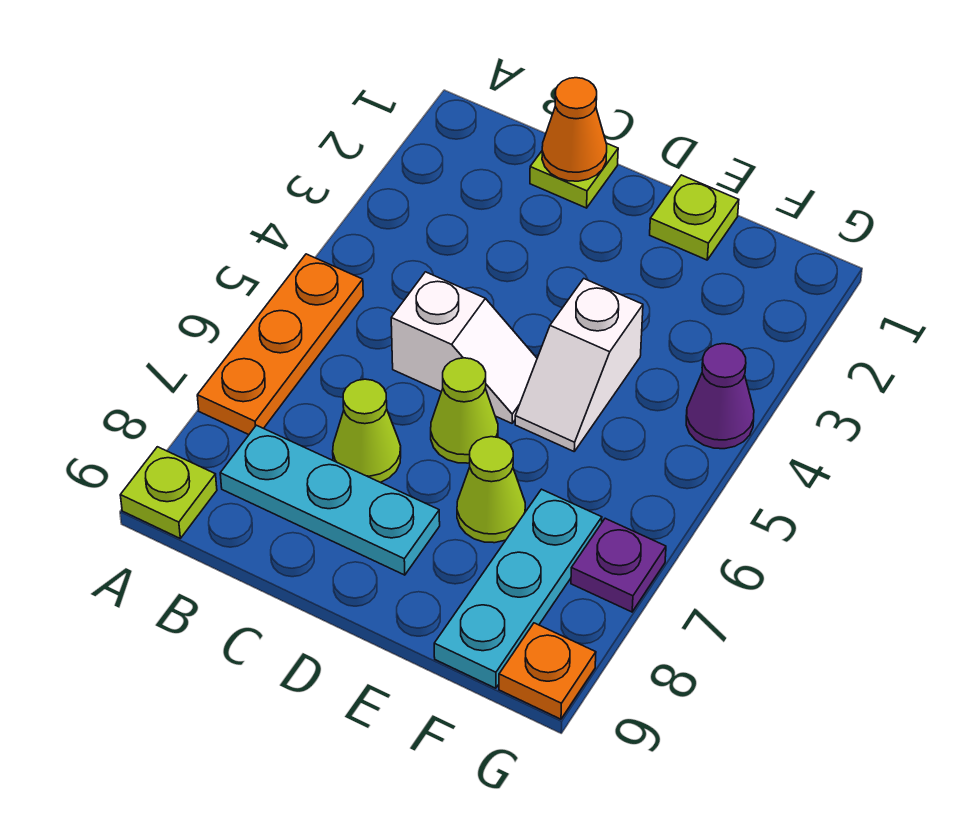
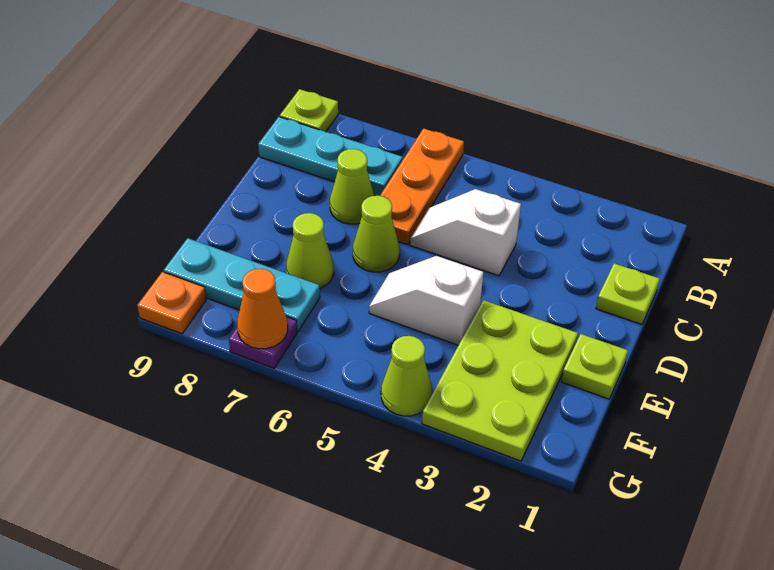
orange plate A5:A7 level 1 -> orange plate A6:C6 level 1
cyan plate B8:D8 level 1 -> cyan plate B7:B9 level 1
orange cone C1 level 2 -> orange cone G7 level 2
white slope C5:D5 level 1 top C -> white slope C4:C5 level 1 top 4
none -> lime plate E2:G3 level 1
purple cone G4 level 1 -> lime cone G4 level 1

